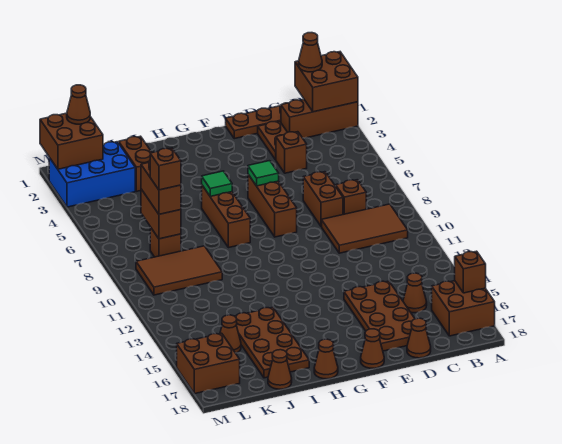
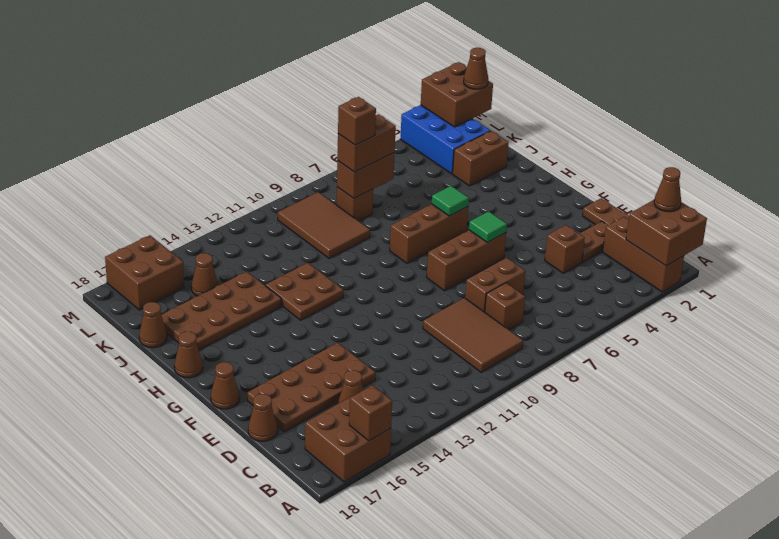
none -> brown plate H12:I13 level 1

